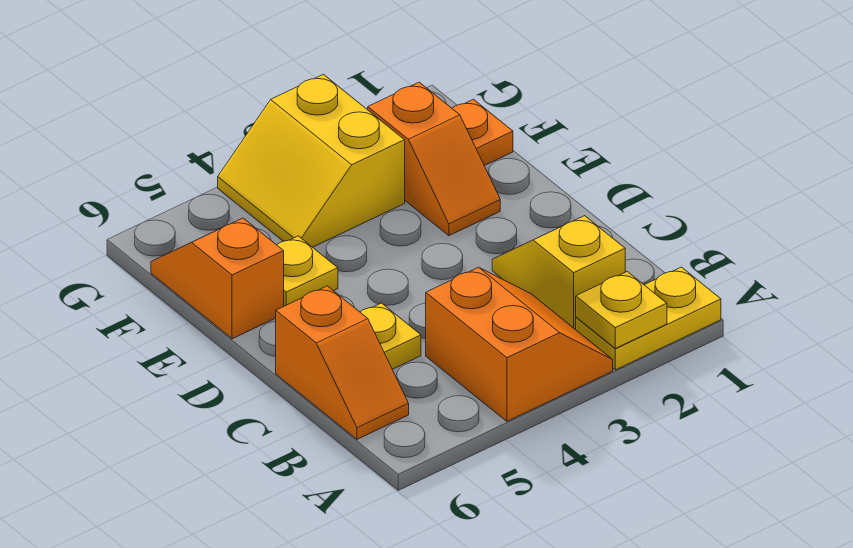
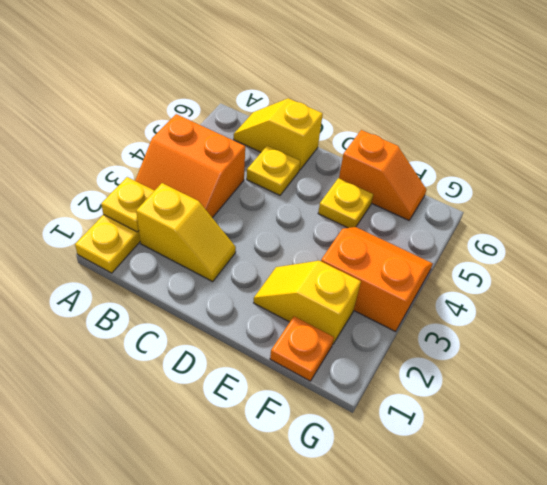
orange slope B6:C6 level 1 top C -> yellow slope B6:C6 level 1 top C
orange slope E2:F2 level 1 top F -> yellow slope E2:F2 level 1 top F
yellow slope F3:G4 level 1 top 3 -> orange slope F3:G4 level 1 top 3

